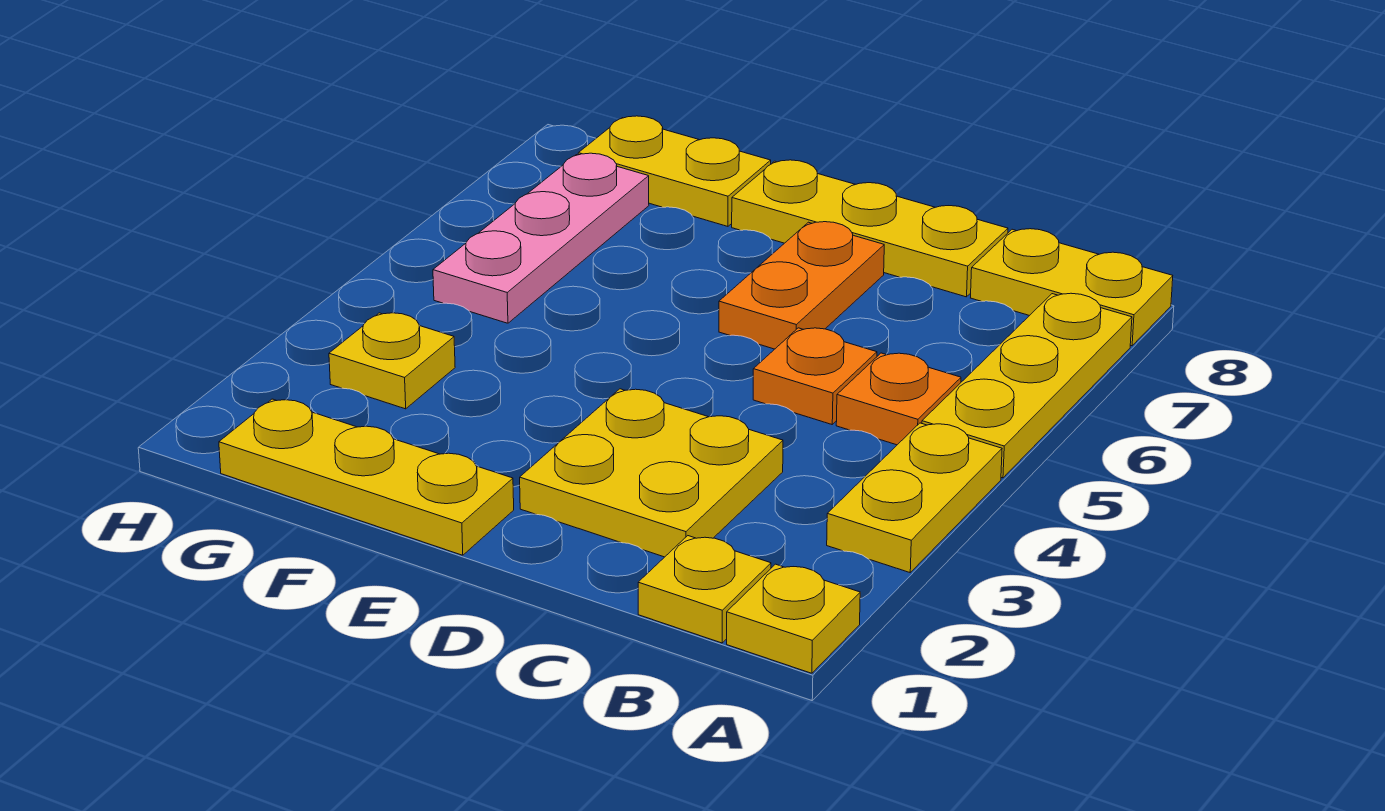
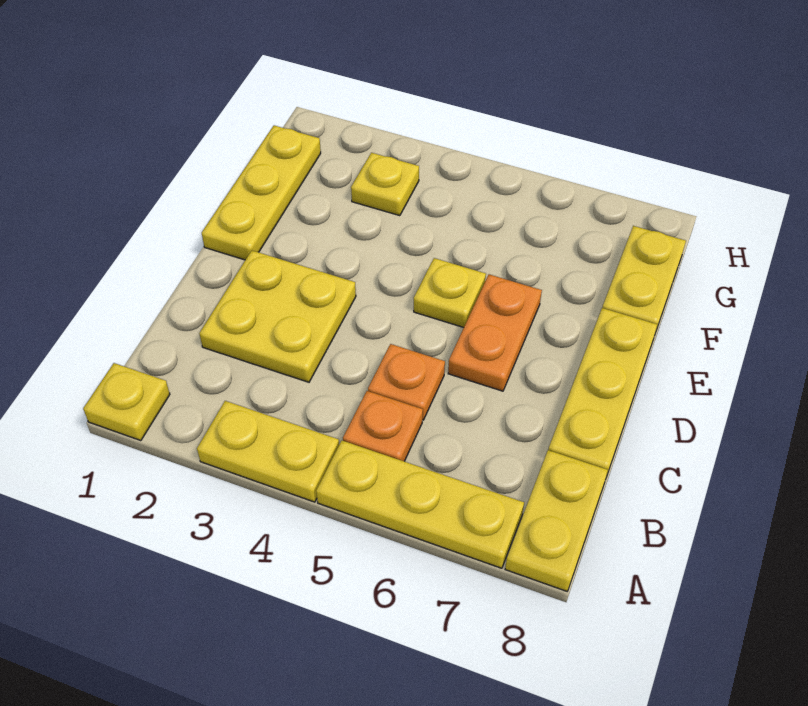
yellow plate B1 level 1 -> yellow plate E5 level 1
orange plate D6:D7 level 1 -> orange plate D6:E6 level 1
pink plate G5:G7 level 1 -> none

